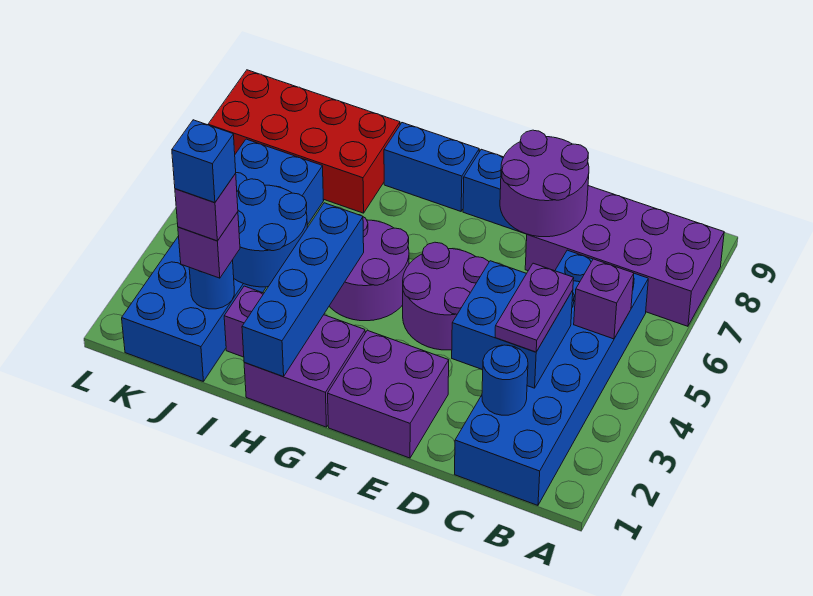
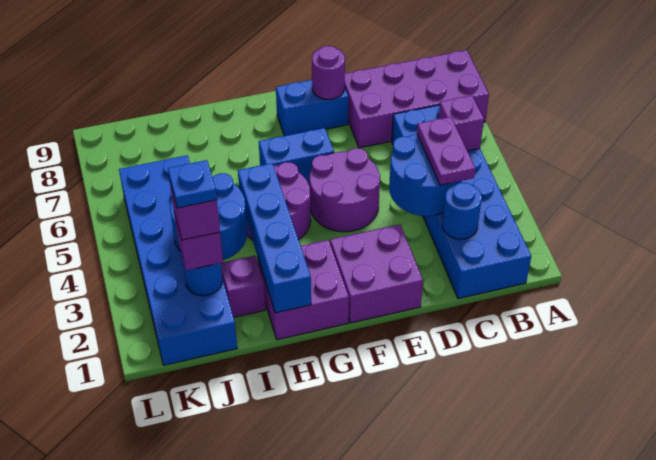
blue brick C3:D4 level 2 -> blue round brick C3:D4 level 2
purple round brick D7:E8 level 2 -> purple round brick E8 level 2
blue brick G8:H8 level 1 -> blue brick F6:G6 level 1
red brick I7:L8 level 1 -> none
blue brick J2 level 5 -> blue plate J2 level 5

